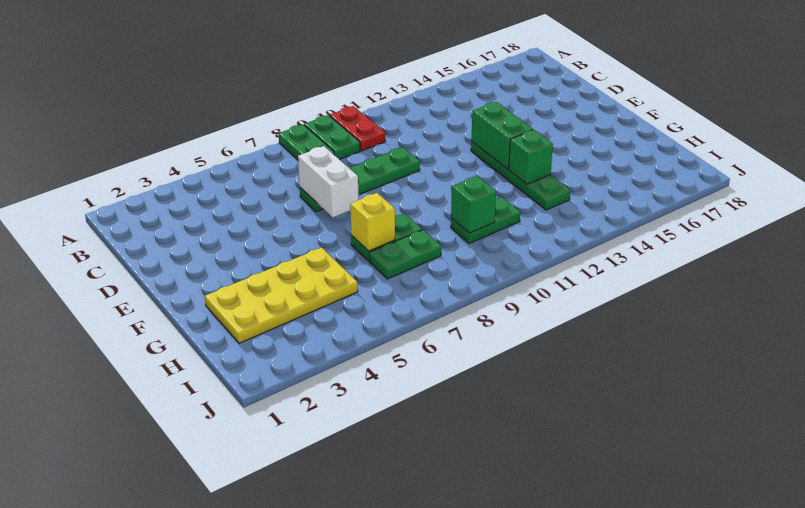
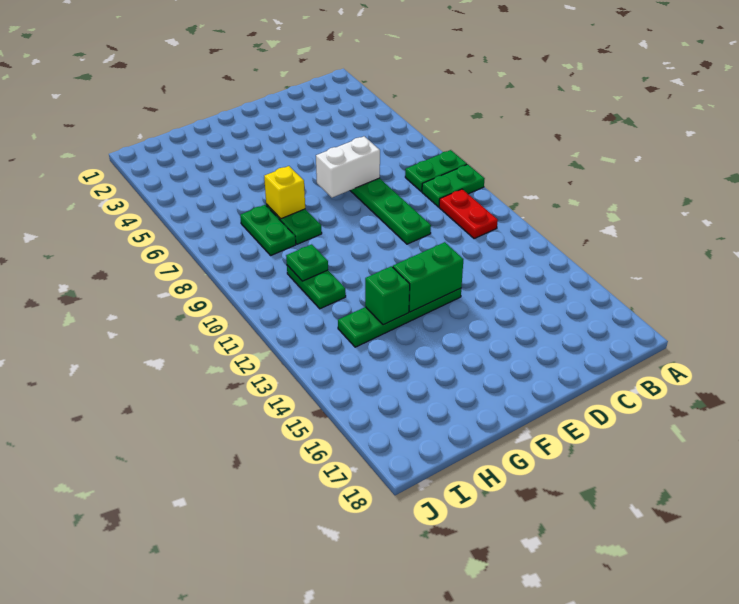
red plate A10:B10 level 1 -> red plate B10:B11 level 1
yellow plate G2:H5 level 1 -> none
green brick H10 level 2 -> green plate H10 level 2

